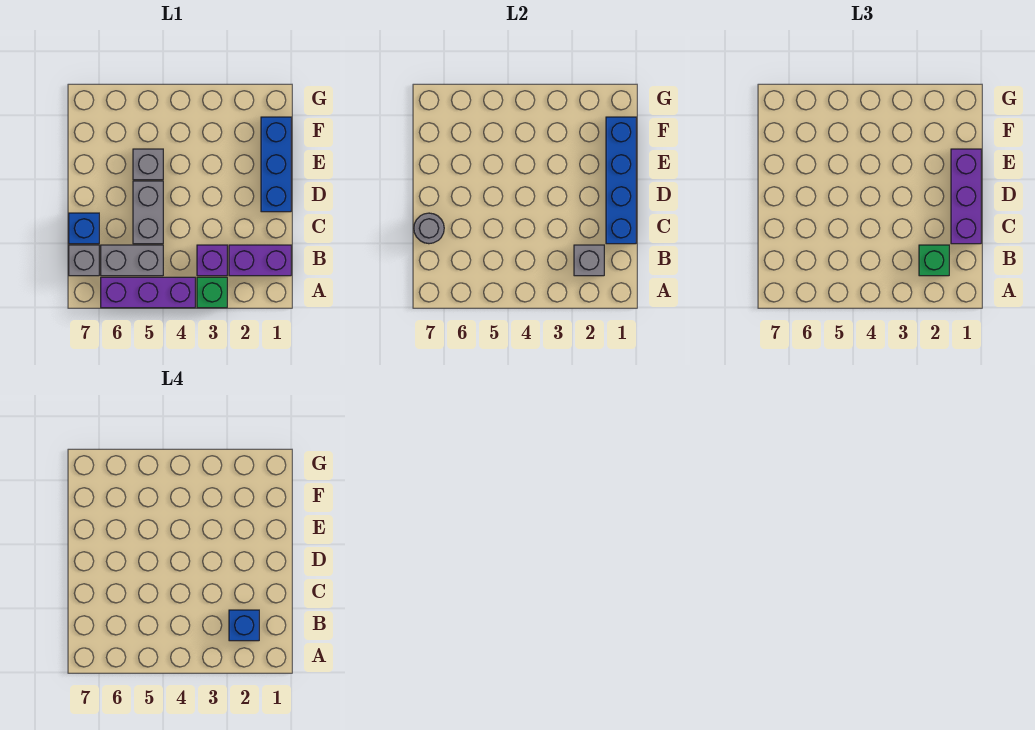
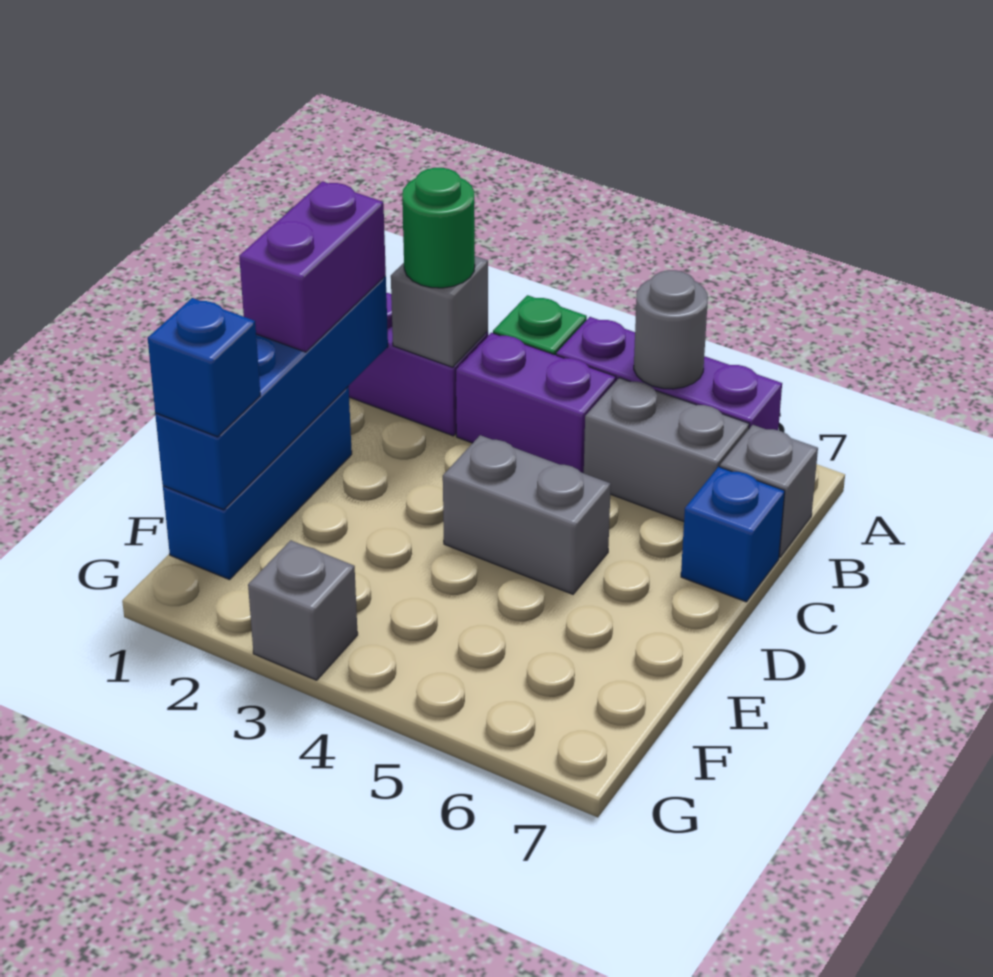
green brick B2 level 3 -> green round brick B2 level 3
blue brick B2 level 4 -> blue brick F1 level 3
purple brick B3 level 1 -> purple brick B3:B4 level 1
purple brick C1:E1 level 3 -> purple brick C1:D1 level 3
grey brick C5:D5 level 1 -> grey brick D4:D5 level 1
grey round brick C7 level 2 -> grey round brick A5 level 2
grey brick E5 level 1 -> grey brick G3 level 1

